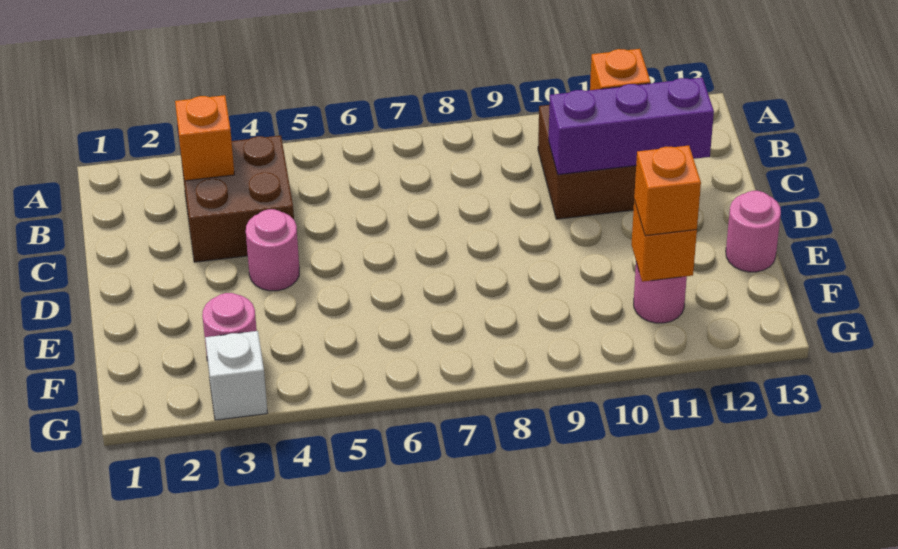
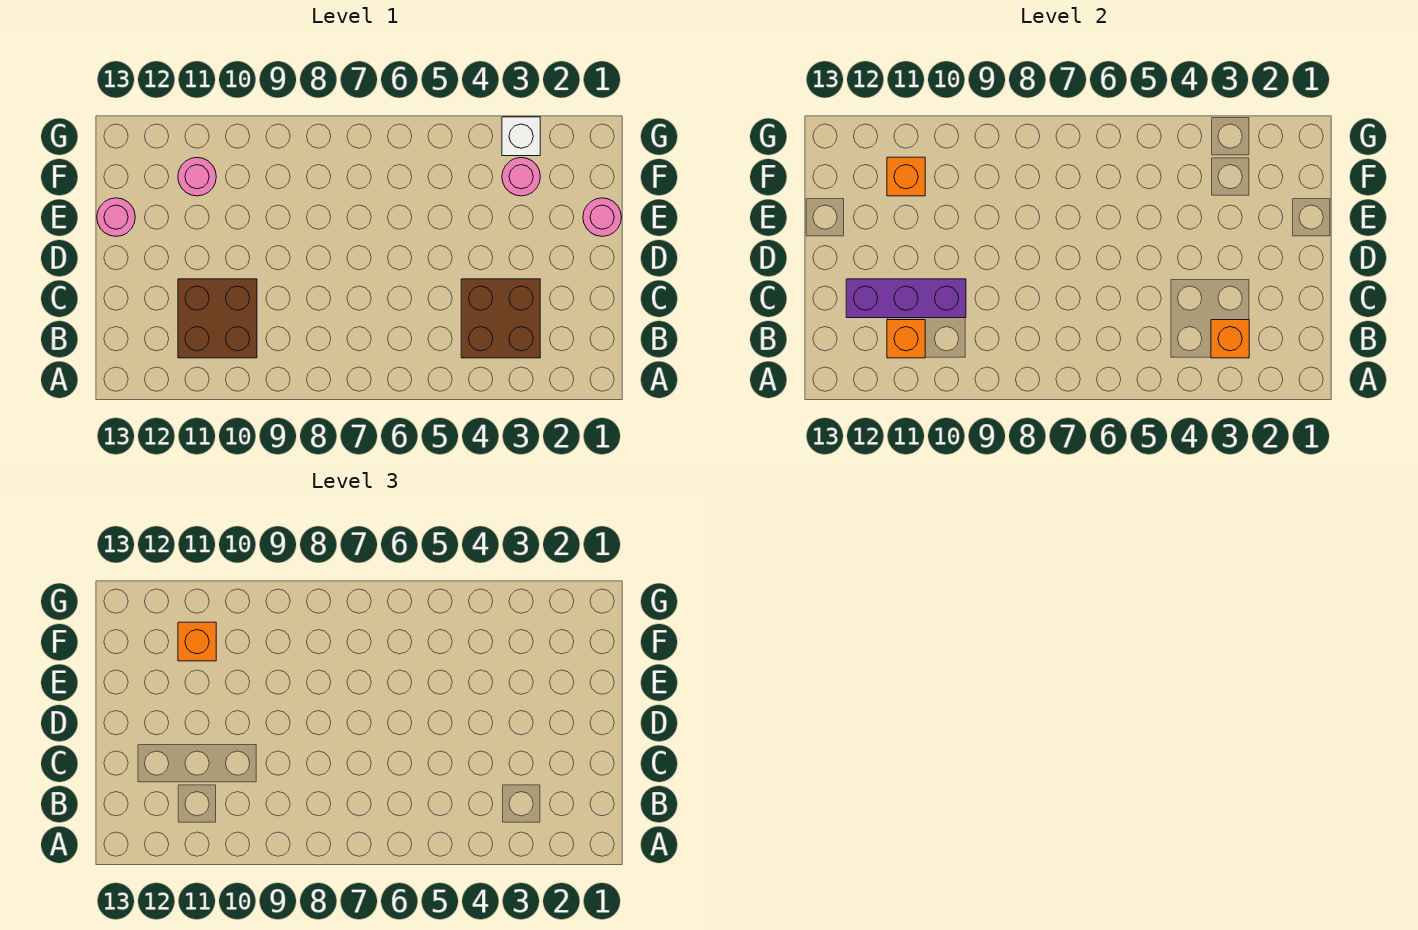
pink round brick D4 level 1 -> pink round brick E1 level 1

